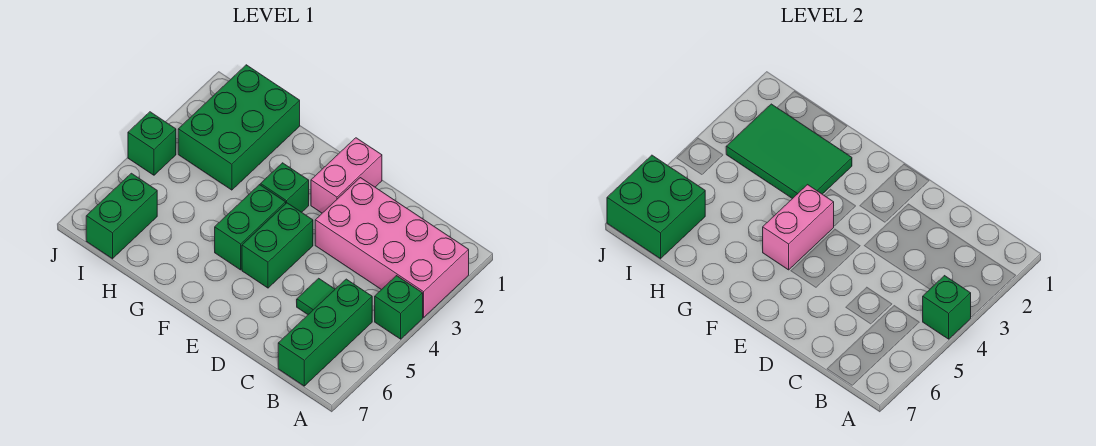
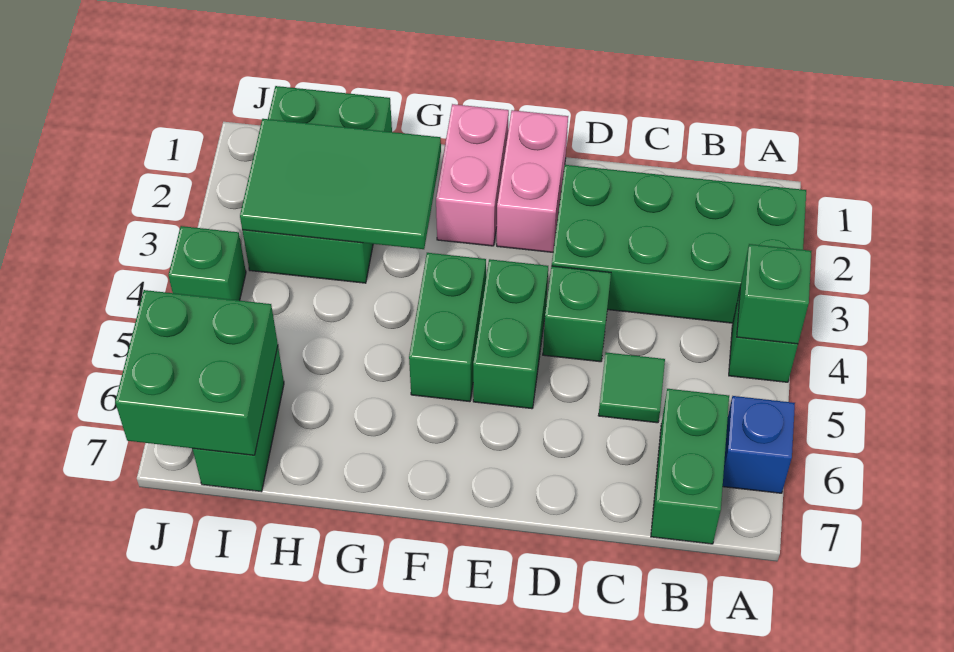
pink brick A2:D3 level 1 -> green brick A2:D3 level 1
none -> blue brick A6 level 1
green brick B5:B7 level 1 -> green brick B6:B7 level 1
green brick F3 level 1 -> green brick D4 level 1
pink brick F4:F5 level 2 -> pink brick F1:F2 level 1

